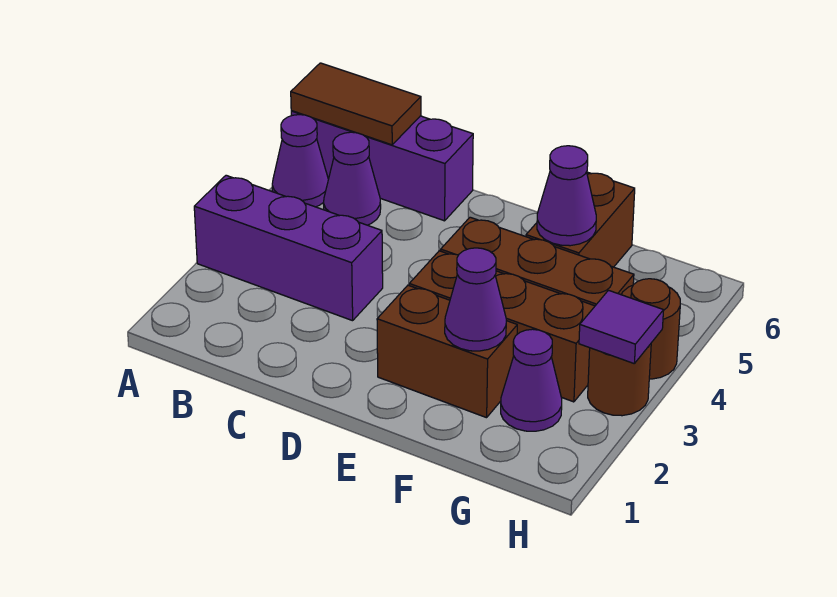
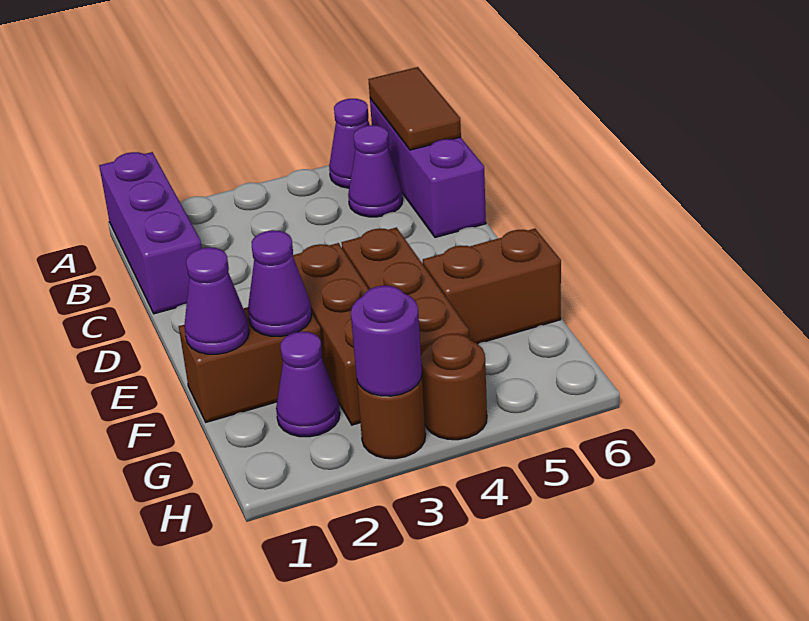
purple brick A3:C3 level 1 -> purple brick A1:C1 level 1
brown brick E2:F2 level 1 -> brown brick F1:F2 level 1
purple cone F5 level 2 -> purple cone F1 level 2
purple tile H3 level 2 -> purple round brick H3 level 2

